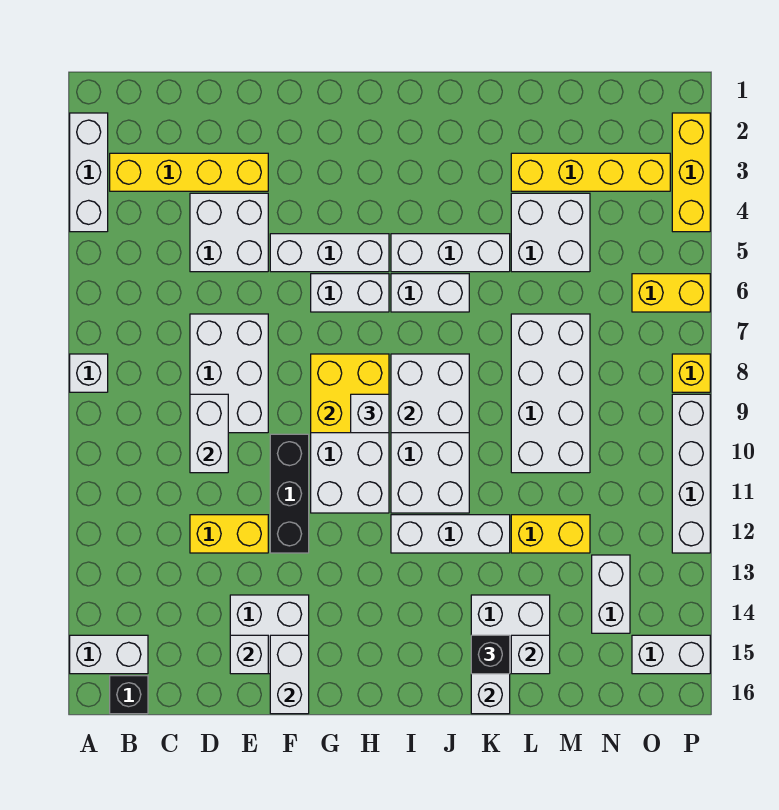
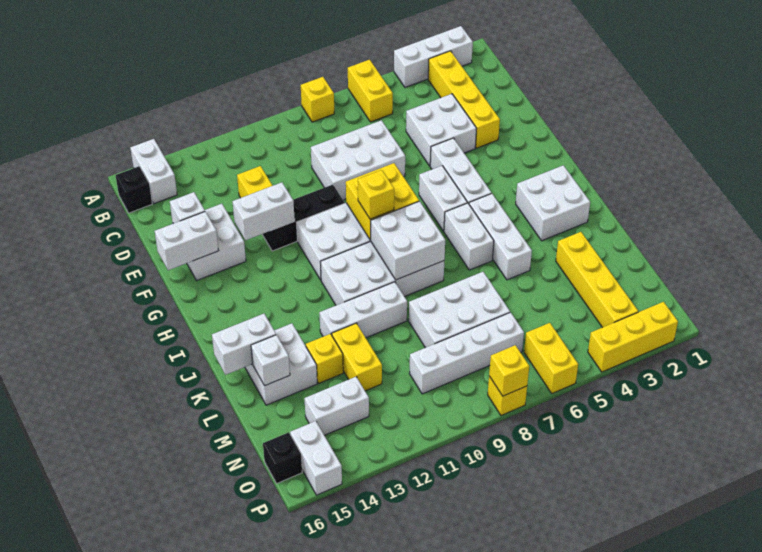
none -> yellow brick A6:B6 level 1
white brick A8 level 1 -> yellow brick A8 level 1
white brick D9:D10 level 2 -> white brick F12:F13 level 2
white brick H9 level 3 -> yellow brick H9 level 3
white brick I12:K12 level 1 -> white brick K10:K12 level 1
black brick K15 level 3 -> black brick O16 level 1
white brick L4:M5 level 1 -> white brick I2:J3 level 1
white brick L7:M10 level 1 -> white brick L7:M9 level 1
none -> yellow brick L13 level 1
none -> yellow brick P8 level 2
white brick P9:P12 level 1 -> white brick N7:N10 level 1

